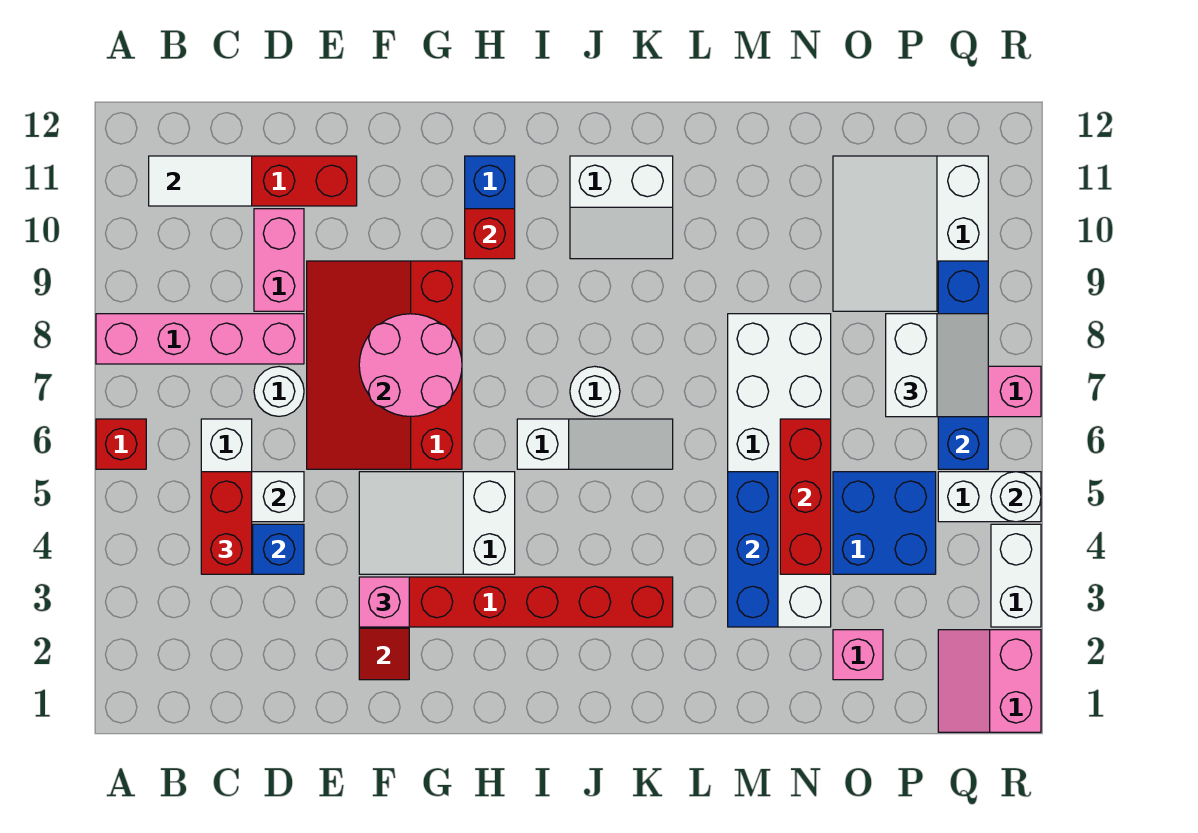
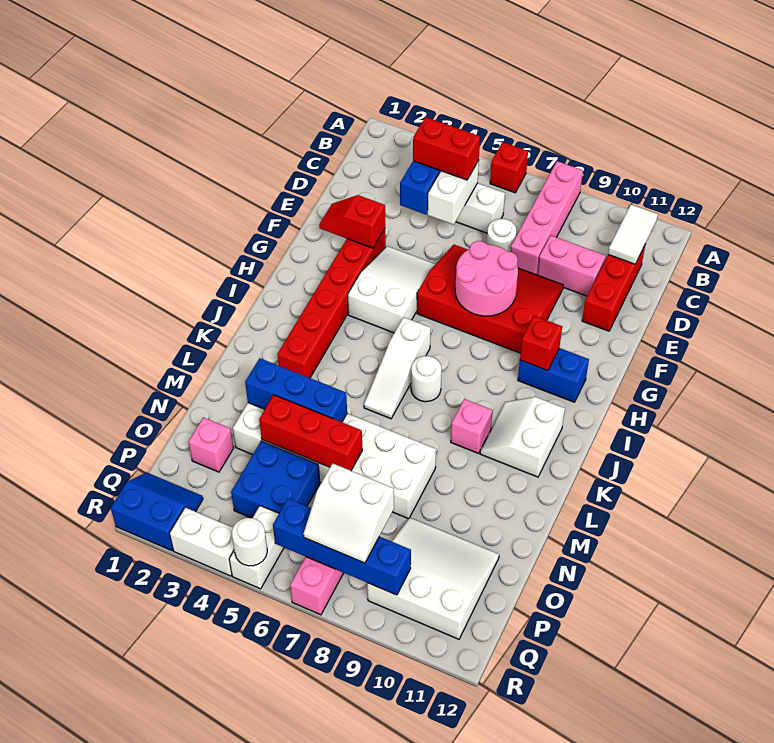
pink brick F3 level 3 -> pink brick K9 level 1
pink slope Q1:R2 level 1 top R -> blue slope Q1:R2 level 1 top R

